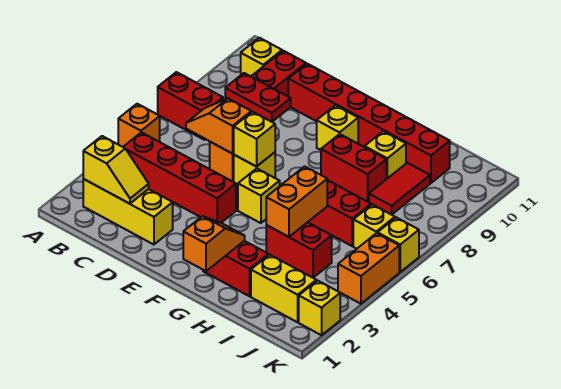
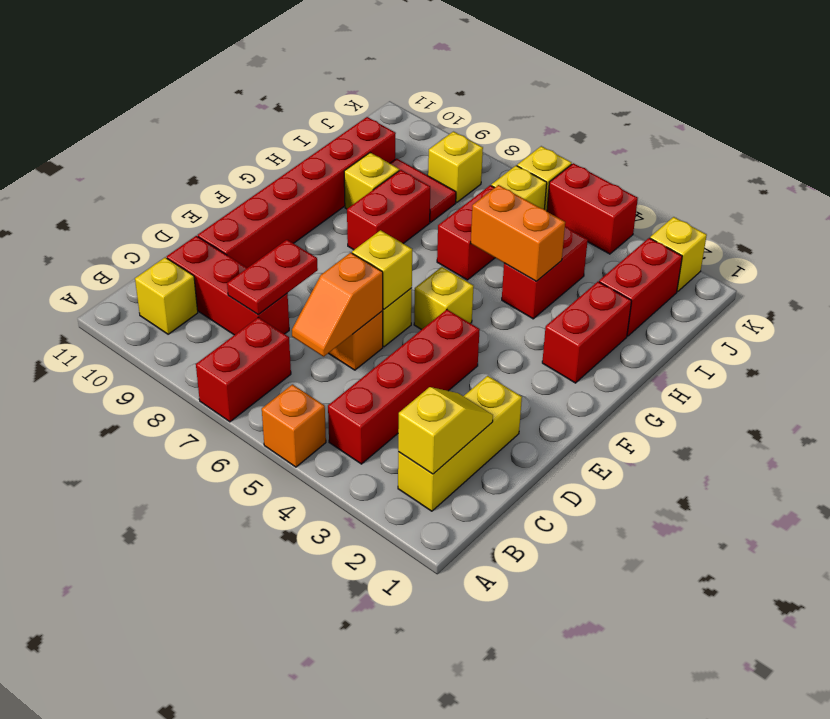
yellow brick F9 level 1 -> yellow brick J8 level 1
orange slope G1:G2 level 2 top 1 -> none
yellow brick I2:J2 level 1 -> red brick I2:J2 level 1
orange brick K4:K5 level 1 -> red brick K4:K5 level 1

